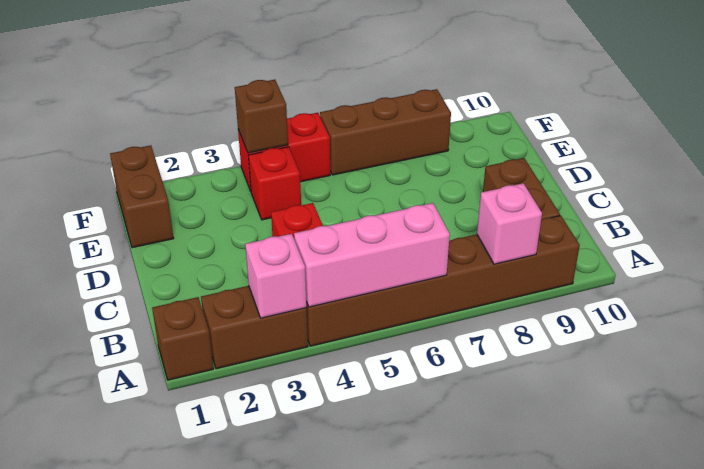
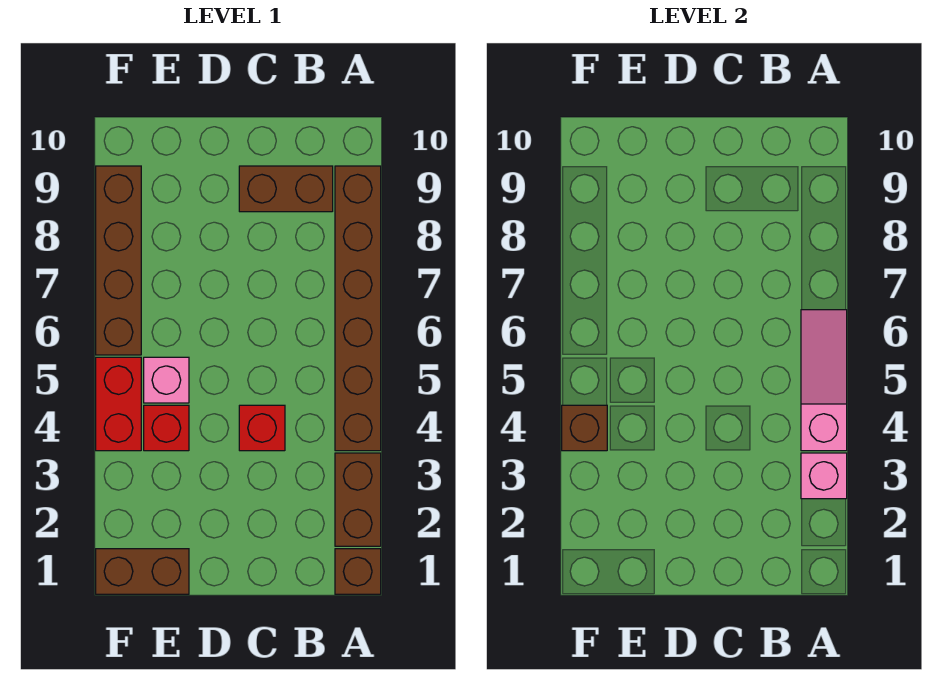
pink brick A4:A6 level 2 -> pink slope A4:A6 level 2 top 4
pink brick A8 level 2 -> pink brick E5 level 1
brown brick F6:F8 level 1 -> brown brick F6:F9 level 1

